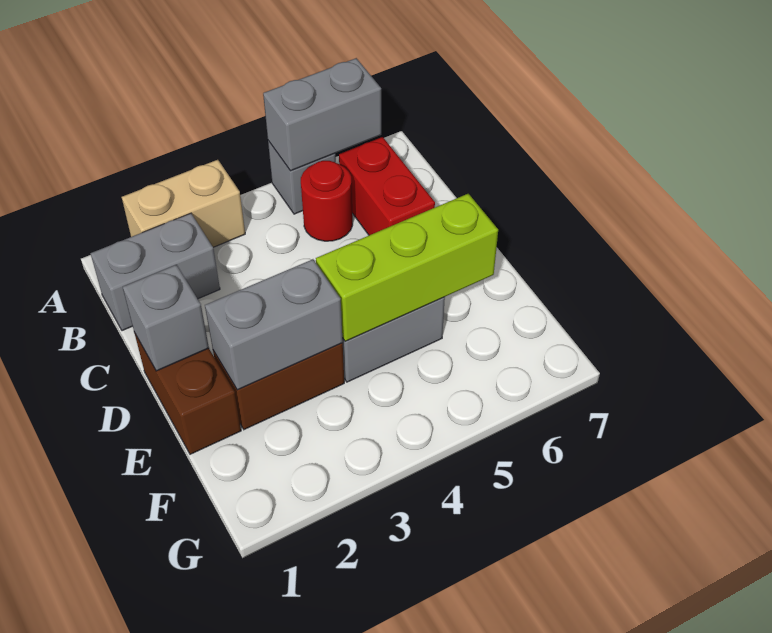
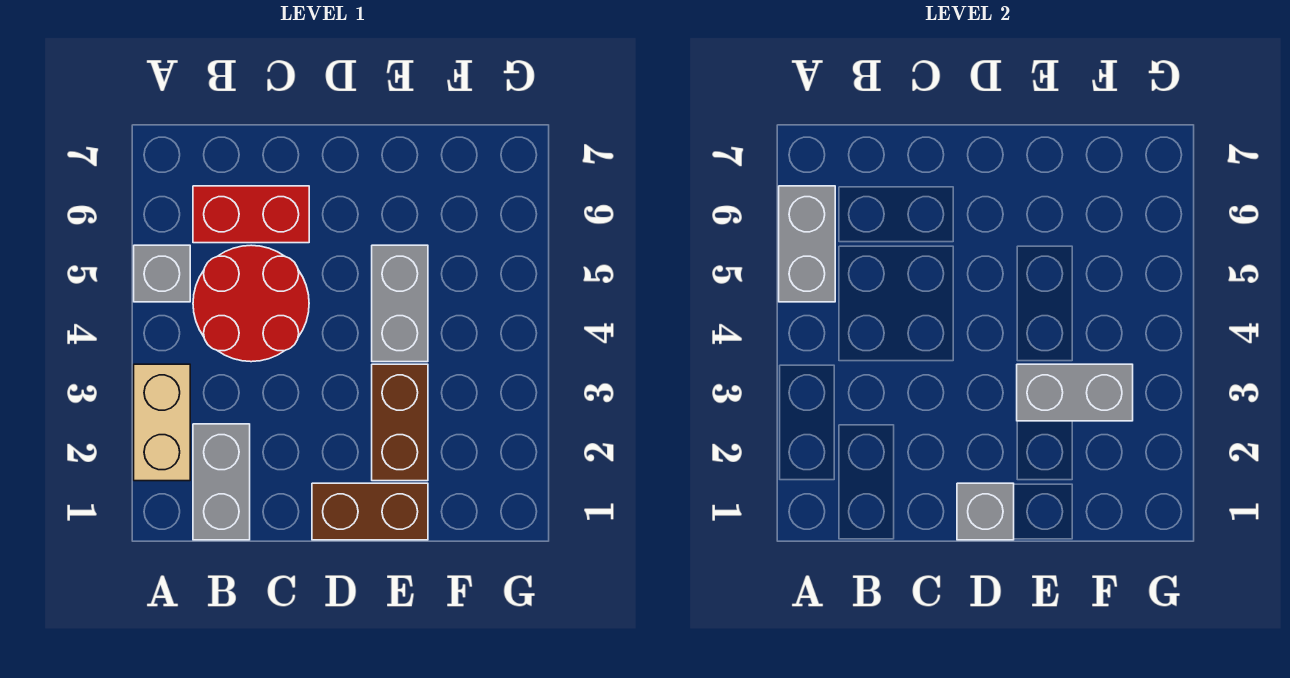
red round brick B5 level 1 -> red round brick B4:C5 level 1
grey brick E2:E3 level 2 -> grey brick E3:F3 level 2
lime brick E4:E6 level 2 -> none

